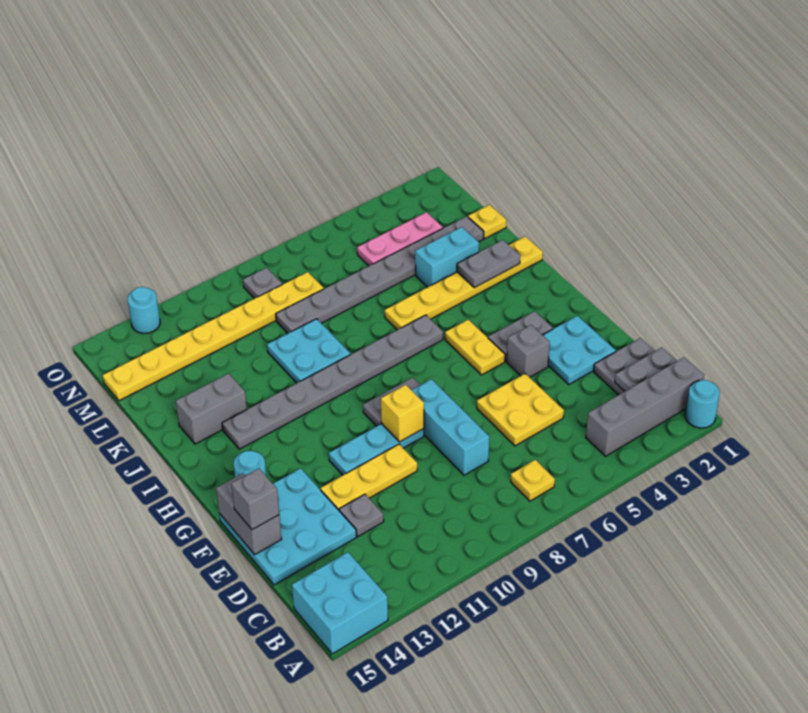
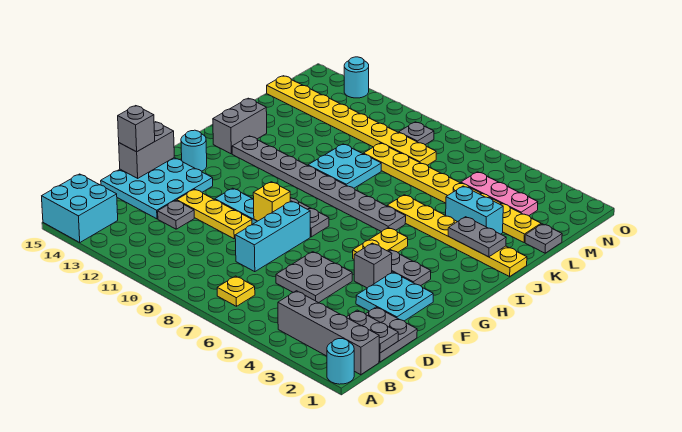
yellow plate D5:E6 level 1 -> grey plate D5:E6 level 1
grey brick J13:J14 level 1 -> grey brick I14:J14 level 1
yellow plate L1 level 1 -> grey plate L1 level 1
grey plate L2:L9 level 1 -> yellow plate L2:L9 level 1

